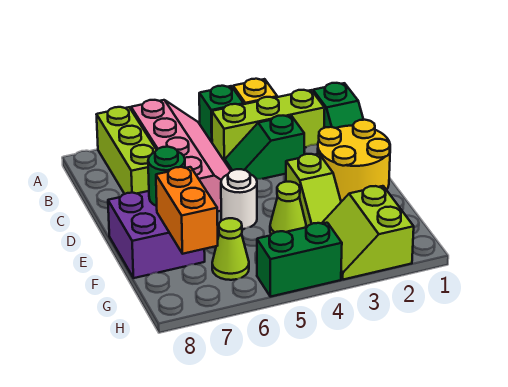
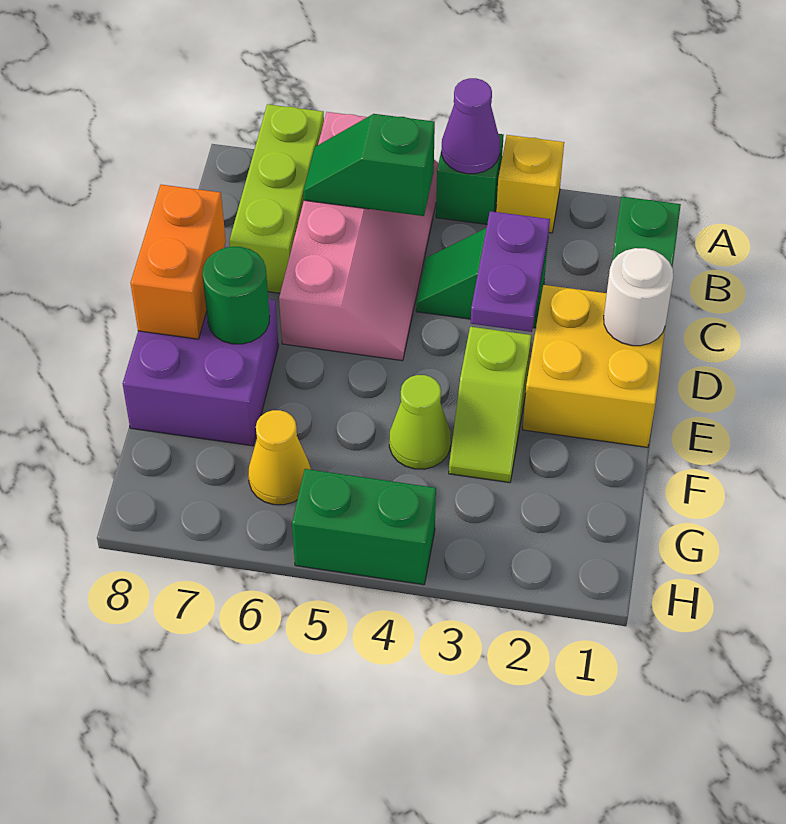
none -> purple cone A4 level 2
lime brick B2:B4 level 1 -> none
none -> green slope B5:B6 level 2 top 5
none -> purple plate C3:D3 level 2
yellow round brick D1:E2 level 1 -> yellow brick D1:E2 level 1
white round brick E5 level 1 -> white round brick D1 level 2
orange brick F7:G7 level 2 -> orange brick D8:E8 level 2
lime slope G2:H3 level 1 top 2 -> none
lime cone G6 level 1 -> yellow cone G6 level 1

